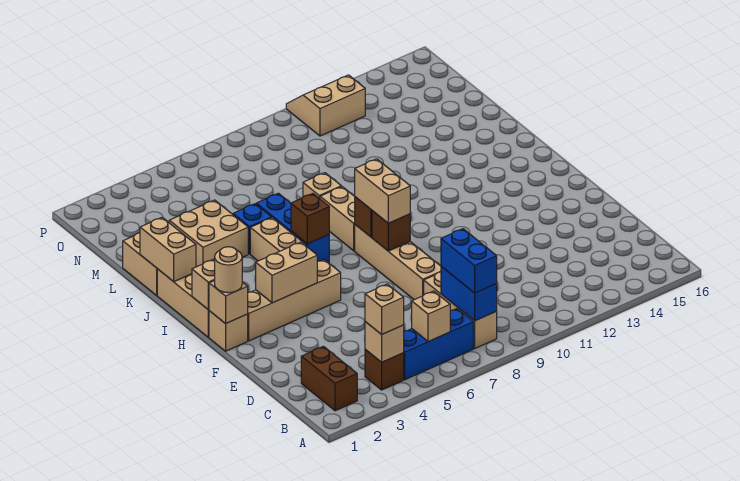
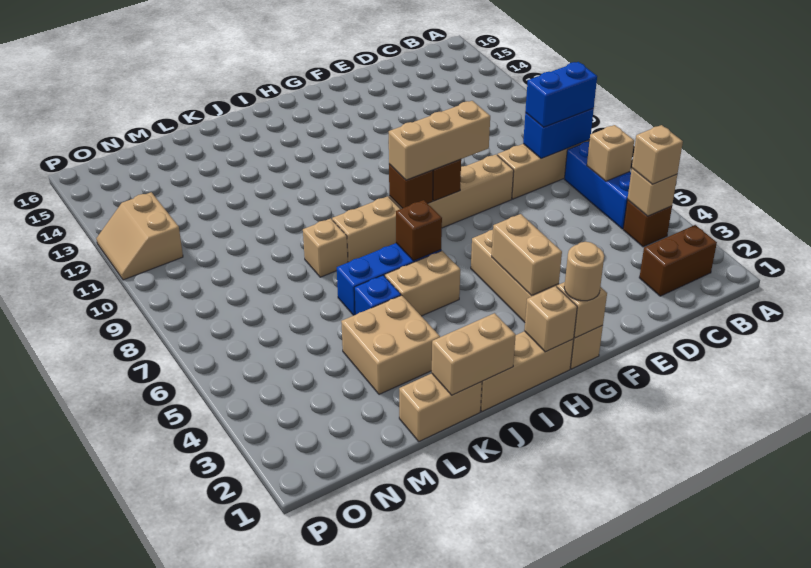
tan brick G8:H8 level 3 -> tan brick F8:H8 level 3

